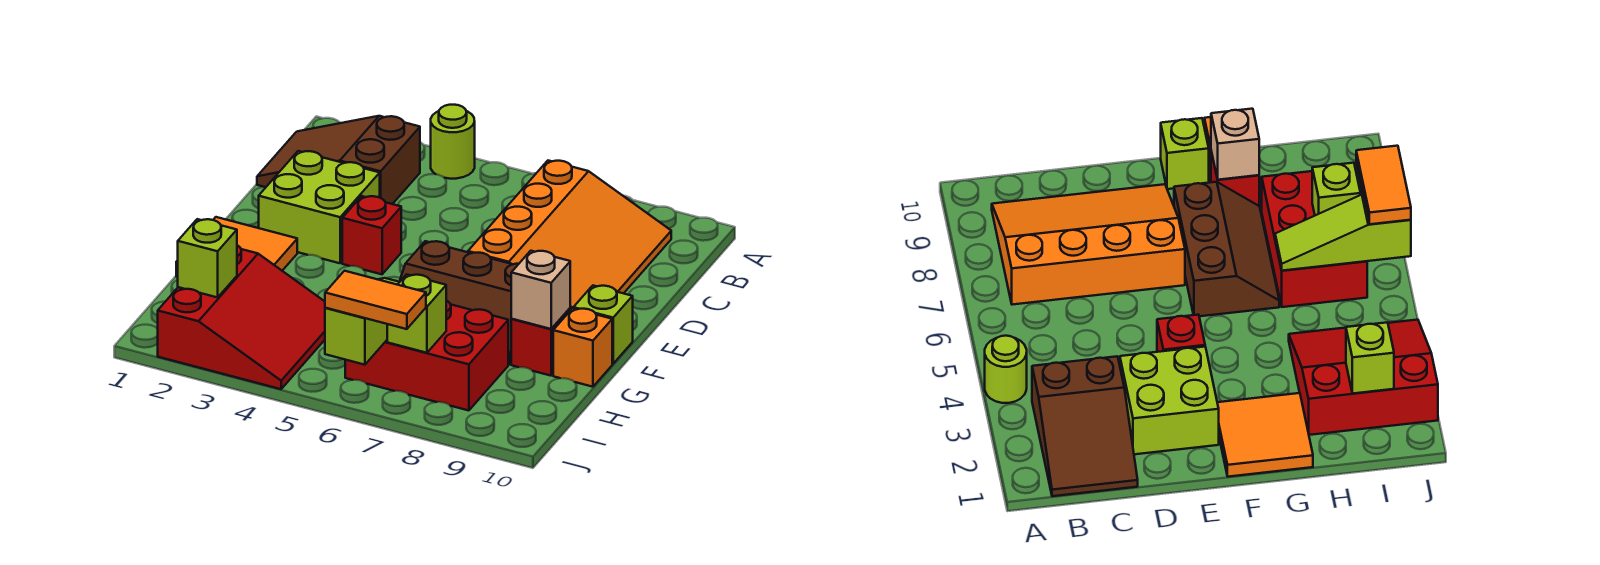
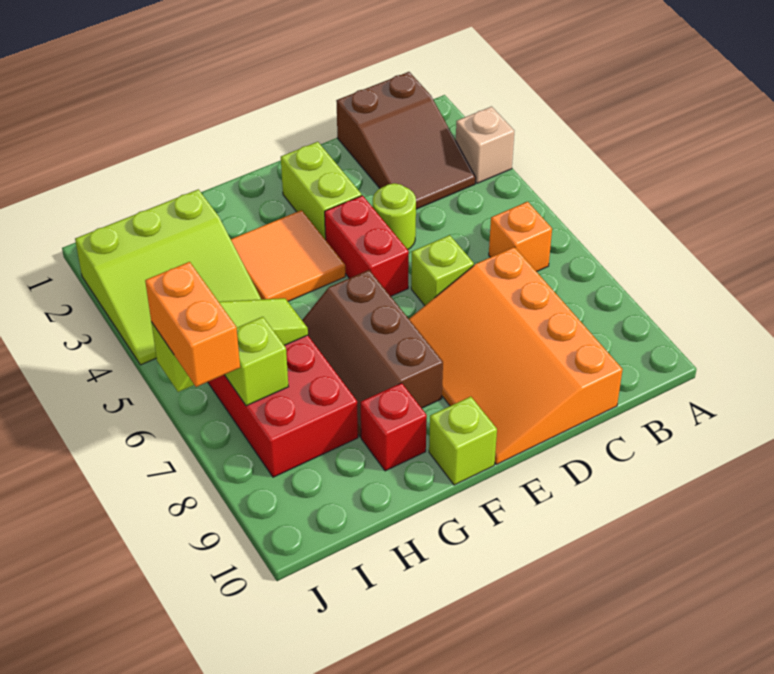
lime round brick A4 level 1 -> lime round brick D4 level 1
brown slope B1:C3 level 1 top 3 -> brown slope B1:C3 level 1 top 1
orange slope B7:E9 level 1 top 7 -> orange slope C7:E10 level 1 top C
lime brick D2:E3 level 1 -> lime brick E2:E3 level 1
red brick E4 level 1 -> red brick E4:E5 level 1
orange tile F1:G2 level 1 -> orange tile F3:G4 level 1
tan brick G9 level 2 -> tan brick A3 level 1
orange brick G10 level 1 -> orange brick B6 level 1
red slope H2:J4 level 1 top 2 -> lime slope H2:J4 level 1 top 2
lime brick I2 level 2 -> lime brick D6 level 1
orange tile J6:J7 level 3 -> orange brick J6:J7 level 3

